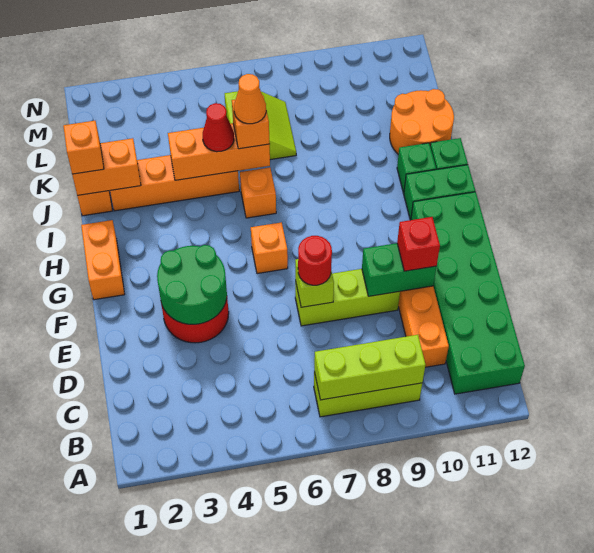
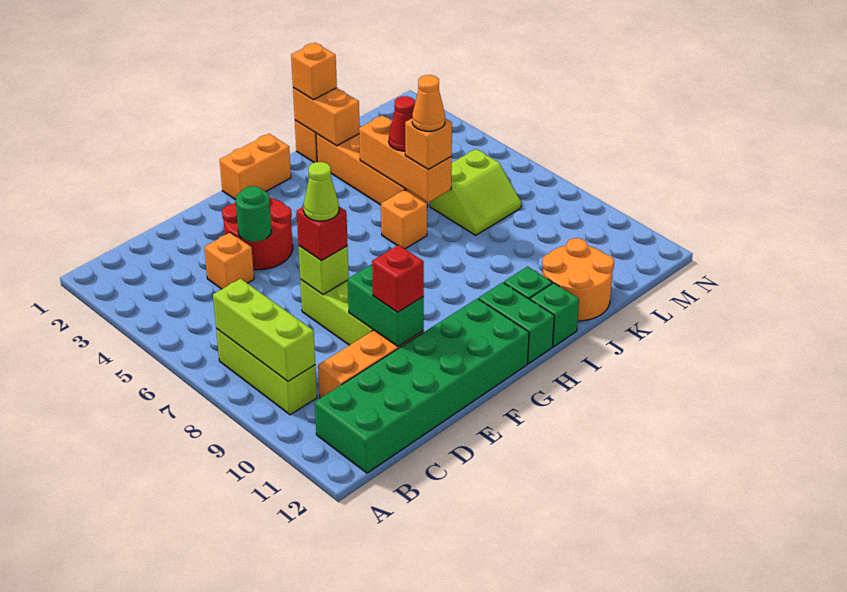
green round brick E3:F4 level 2 -> green round brick E4 level 2
red round brick E7 level 3 -> red brick E7 level 3
none -> lime cone E7 level 4
orange brick G6 level 1 -> orange brick D4 level 1

